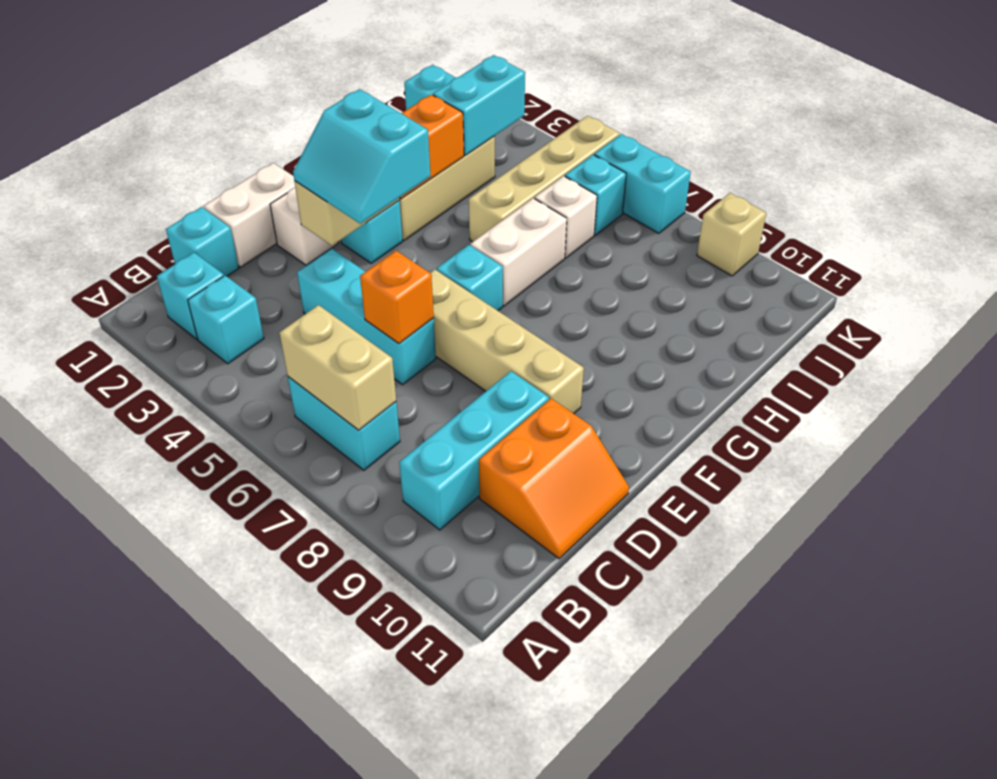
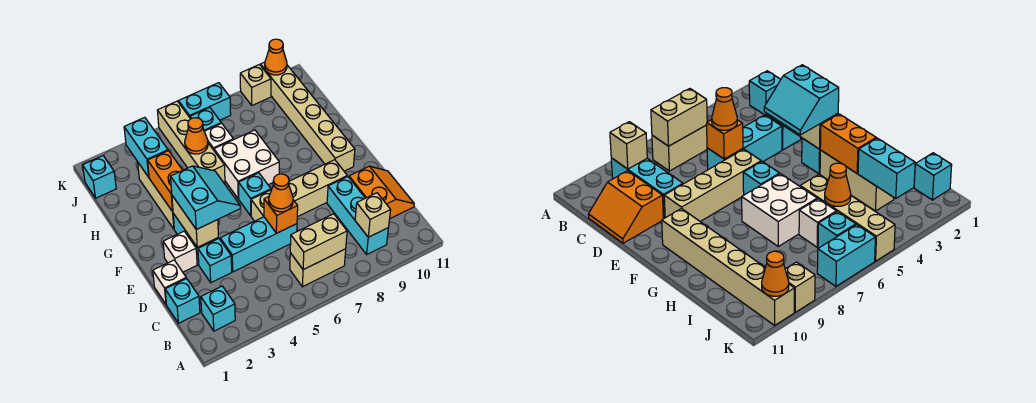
cyan brick B3 level 1 -> cyan brick D3 level 1
cyan brick B6:B7 level 1 -> tan brick B6:B7 level 1
none -> tan brick B9 level 2
white brick D1:E1 level 1 -> white brick D1 level 1
none -> orange cone D6 level 3
cyan slope E3:F4 level 3 top F -> cyan slope E3:F4 level 3 top 3
none -> tan brick F10:K10 level 1
white brick G6:H6 level 1 -> white brick G6:H7 level 1
none -> orange cone I5 level 2
none -> orange cone K10 level 2

